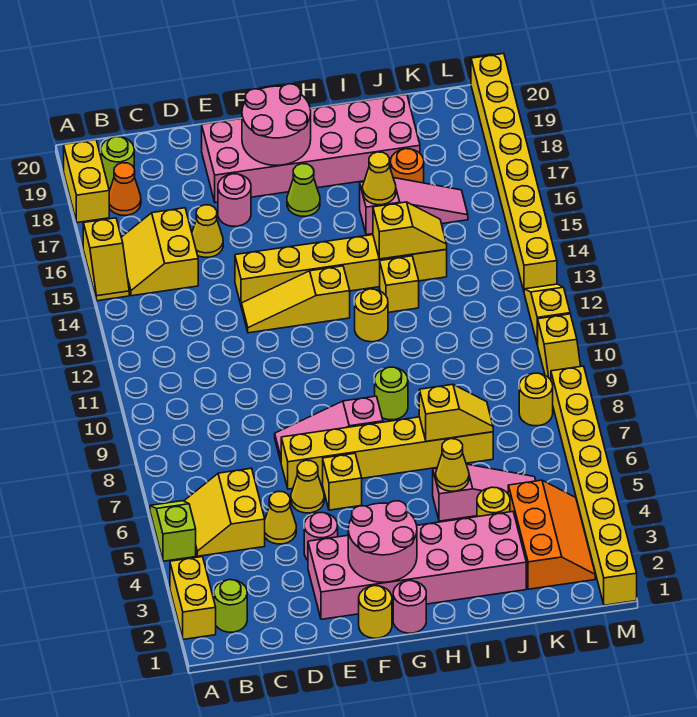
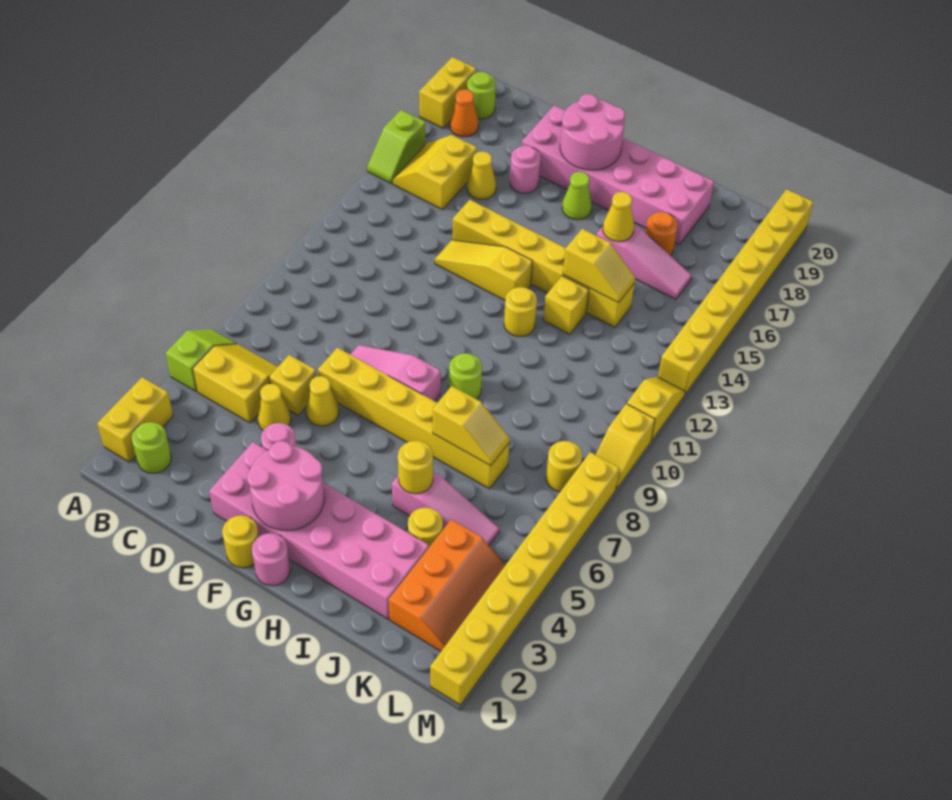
yellow slope A15:A16 level 1 top 16 -> lime slope A15:A16 level 1 top 16
yellow slope B5:C6 level 1 top C -> yellow slope B5:C6 level 1 top 5
yellow brick F6 level 1 -> yellow brick D6 level 1
yellow cone I5 level 2 -> yellow round brick I5 level 2

